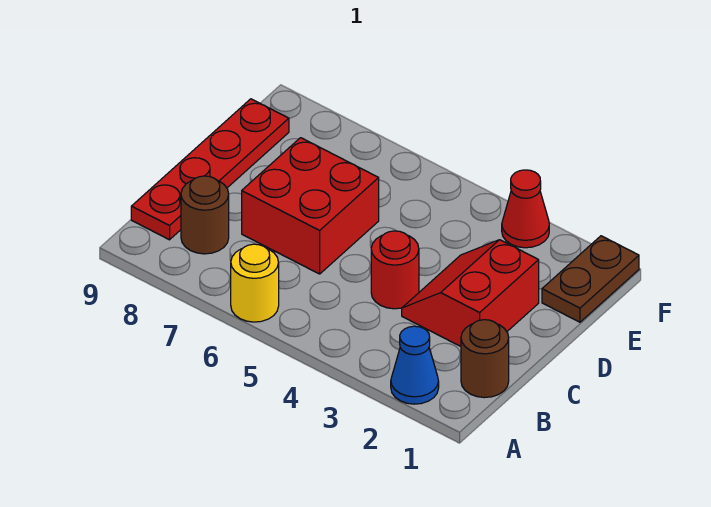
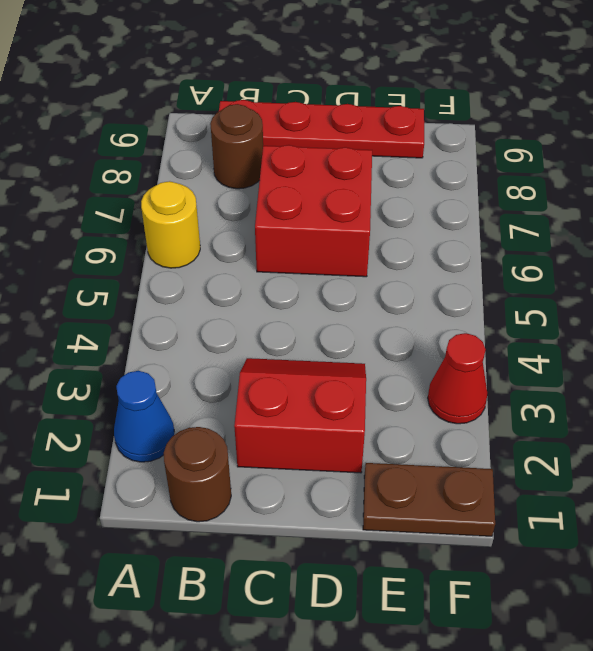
red round brick C4 level 1 -> none

